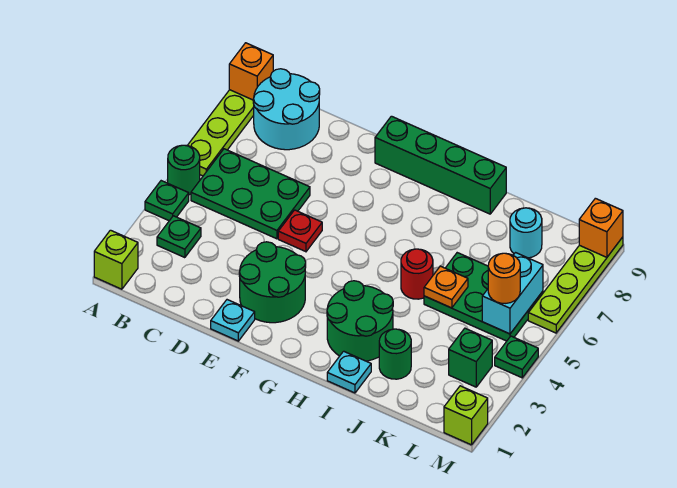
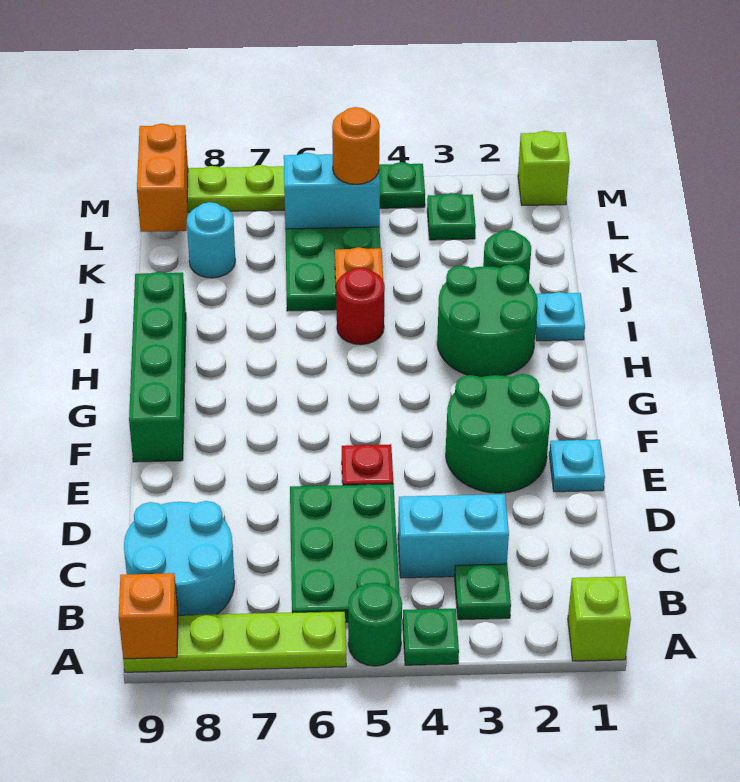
none -> cyan brick C3:C4 level 1
green brick L3 level 1 -> green plate L3 level 1
orange brick M9 level 2 -> orange brick L9:M9 level 2

